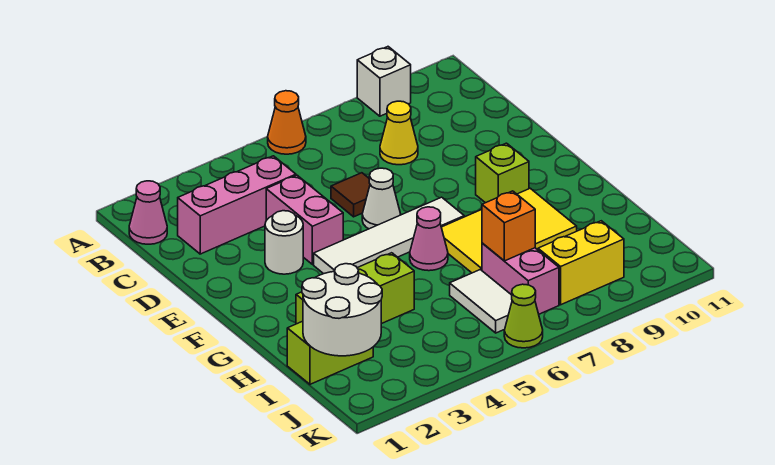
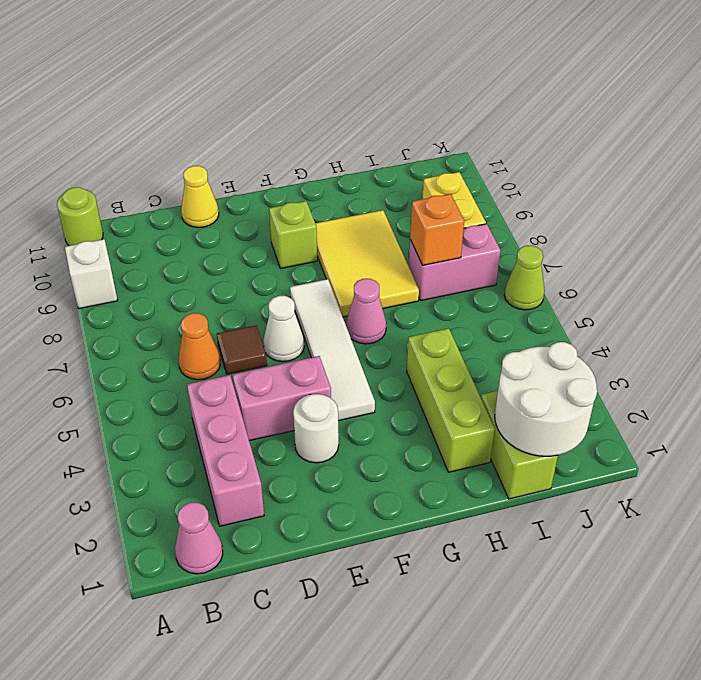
orange cone A6 level 1 -> orange cone C6 level 1
none -> lime round brick A11 level 1
yellow cone C8 level 1 -> yellow cone D11 level 1
white tile I6:J6 level 1 -> none

